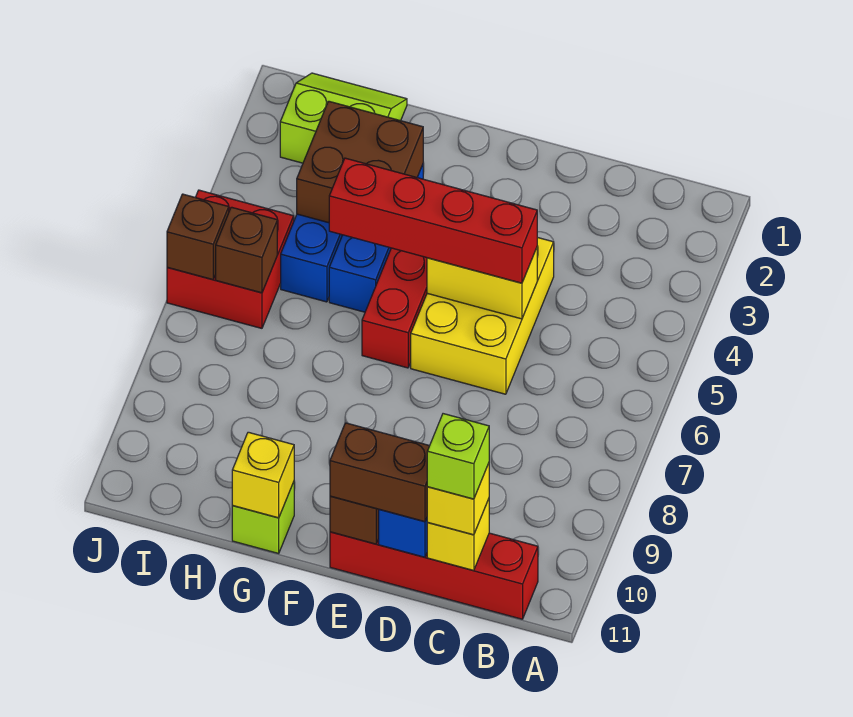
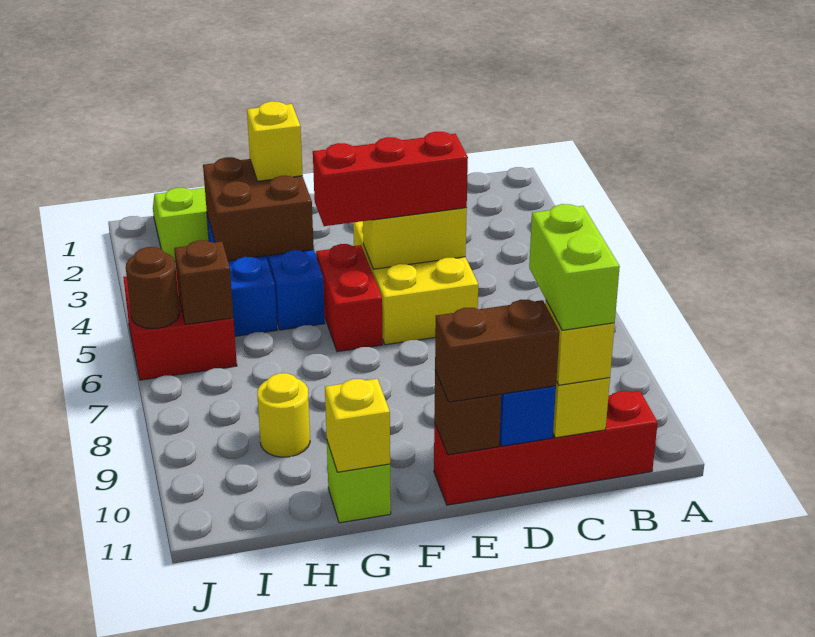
lime brick C11 level 4 -> lime brick C10:C11 level 4
red brick D5:G5 level 3 -> red brick D5:F5 level 3
none -> yellow brick G3 level 3
none -> yellow round brick H9 level 1
brown brick J6 level 2 -> brown round brick J6 level 2

